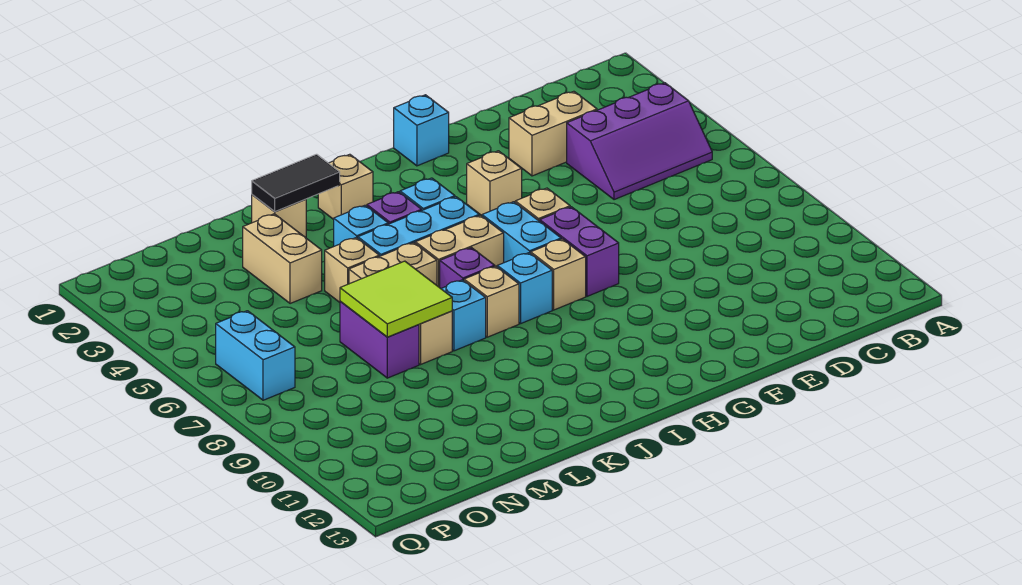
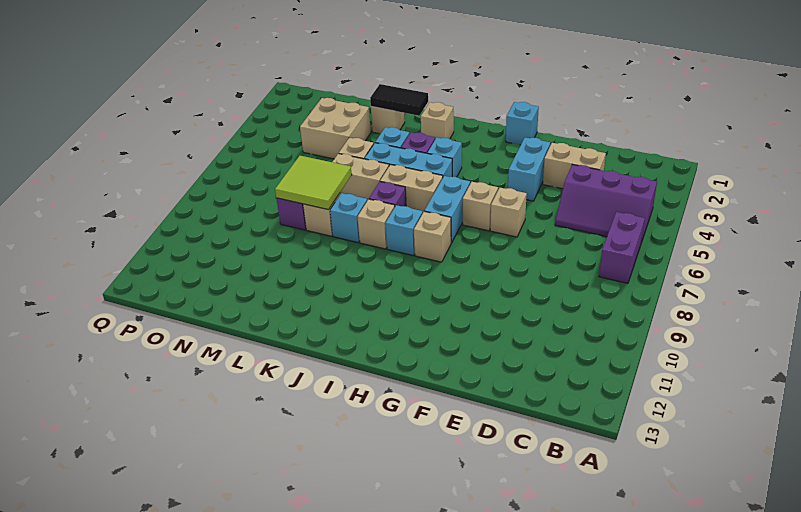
tan brick G4 level 1 -> tan brick F6 level 1
purple brick G7:G8 level 1 -> purple brick B6:B7 level 1
tan brick M3:M4 level 1 -> tan brick M3:N4 level 1
cyan brick P6:P7 level 1 -> cyan brick F3:F4 level 1

